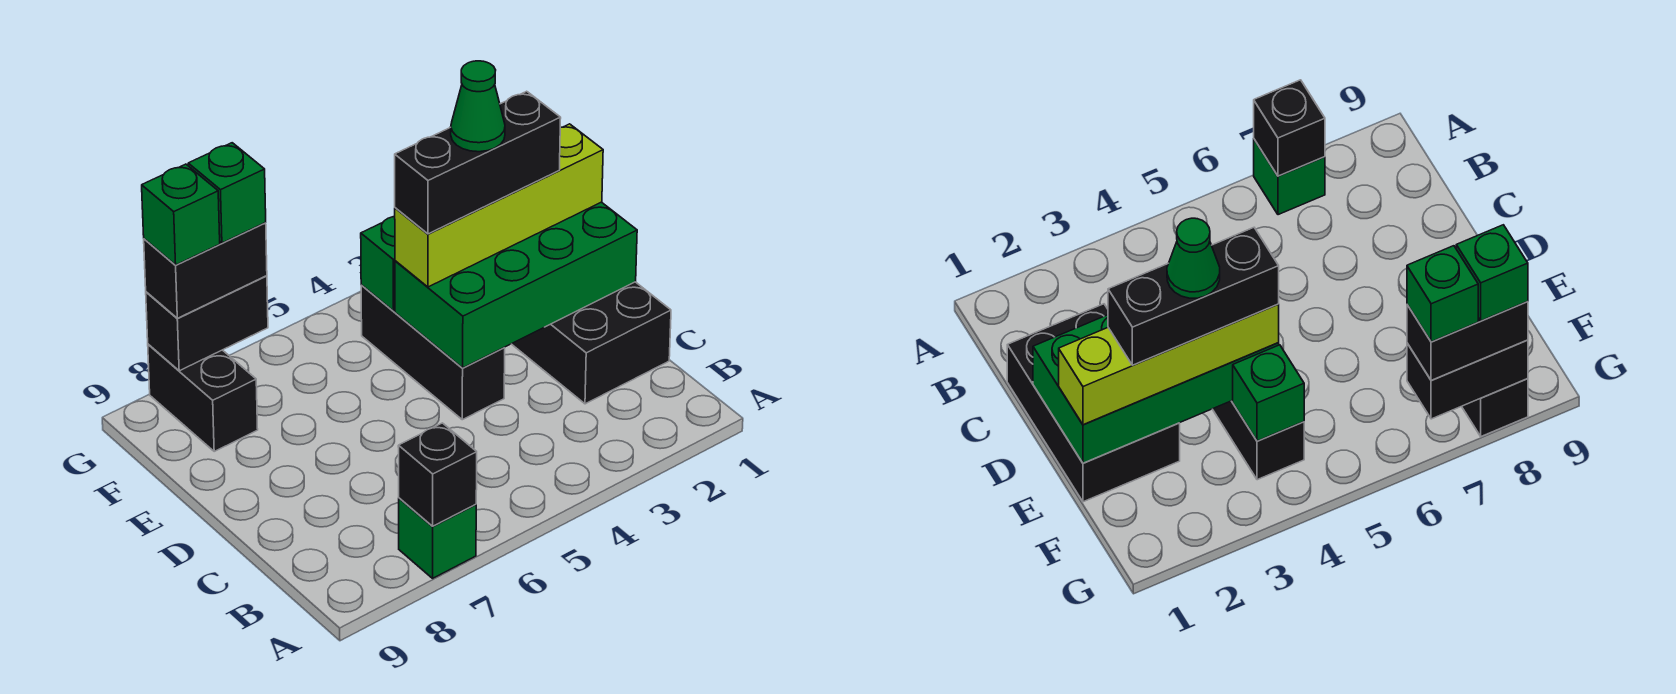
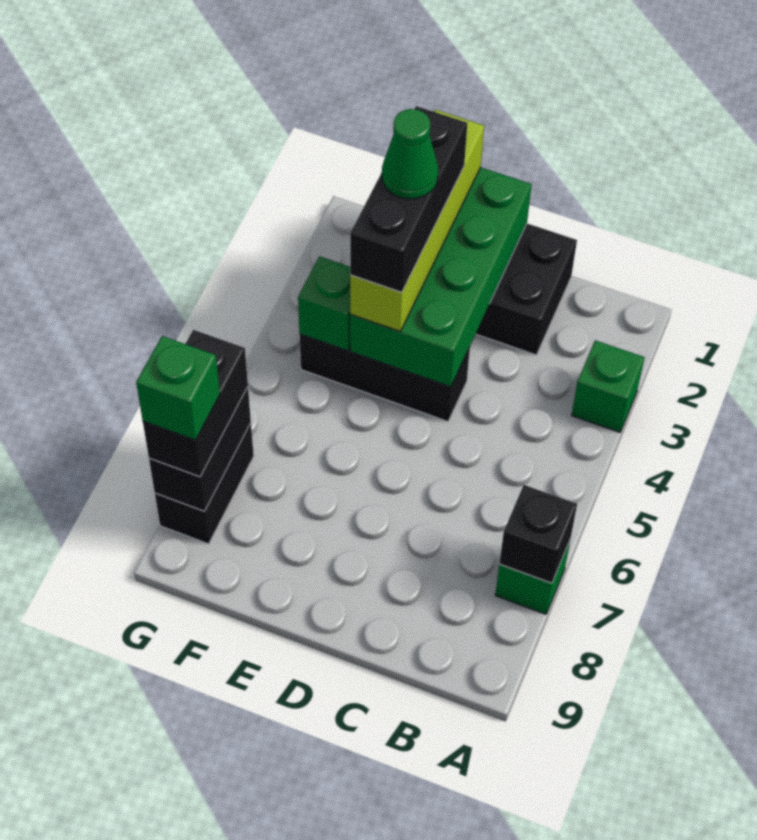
black brick F8:G8 level 1 -> black brick G7:G8 level 1
green brick G7 level 4 -> green brick A3 level 1

